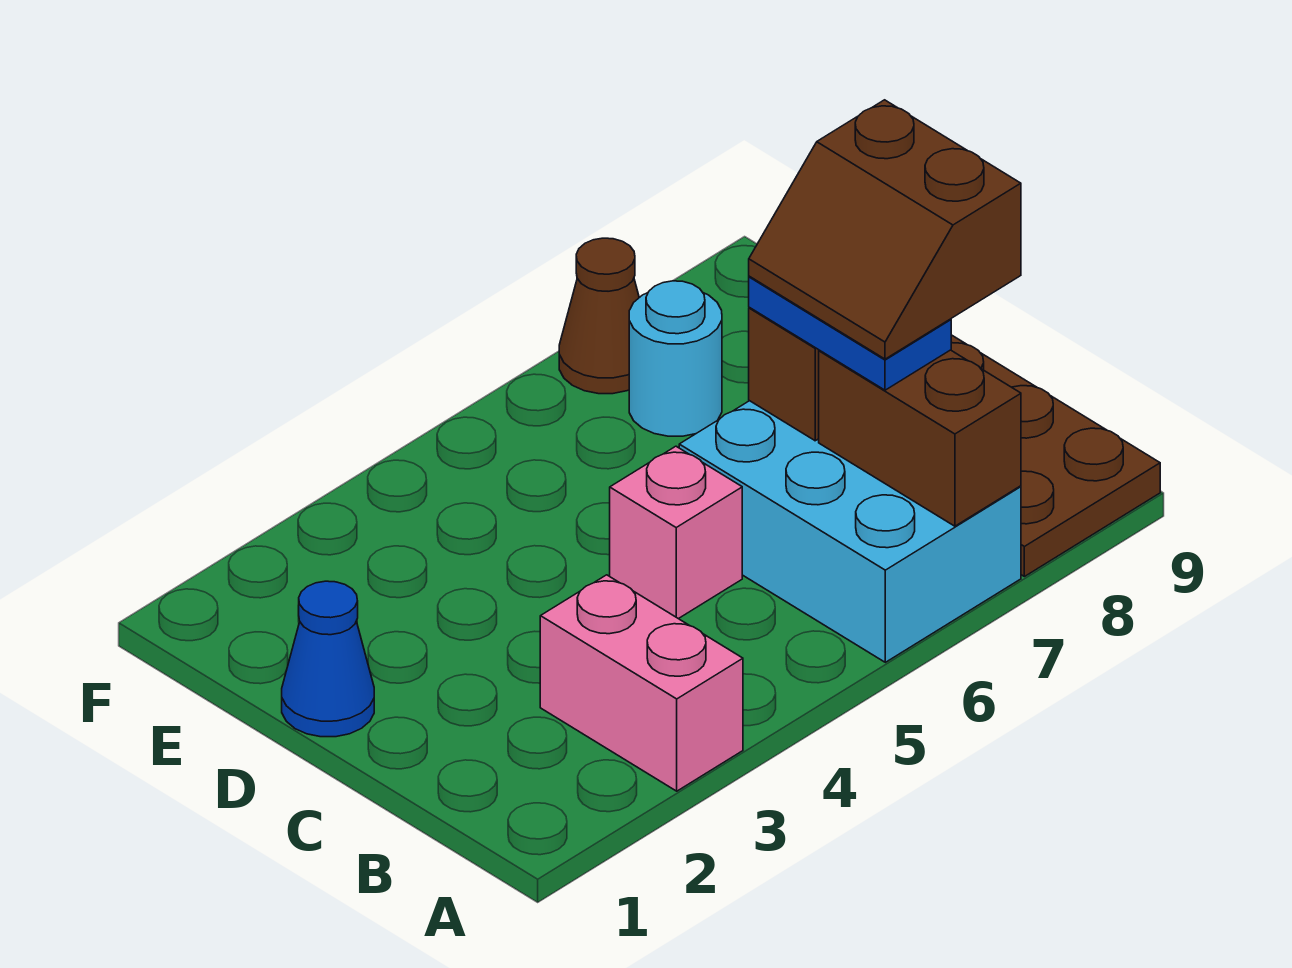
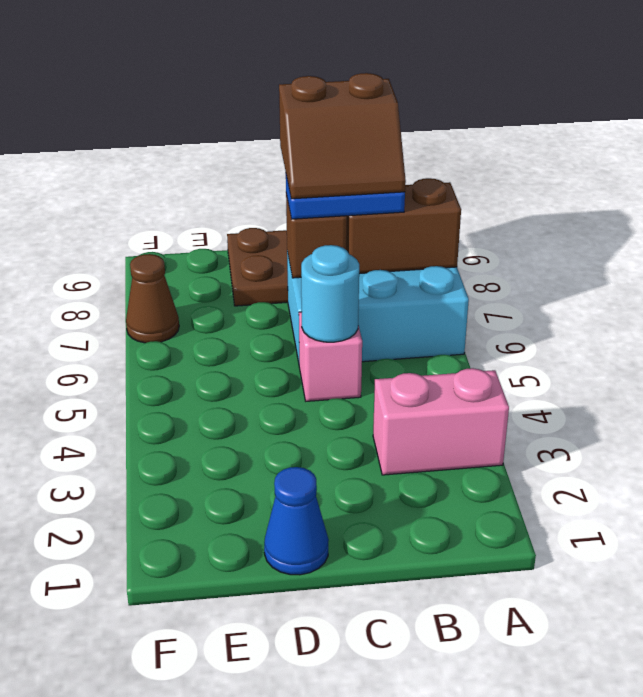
cyan round brick E7 level 1 -> cyan round brick C5 level 2

